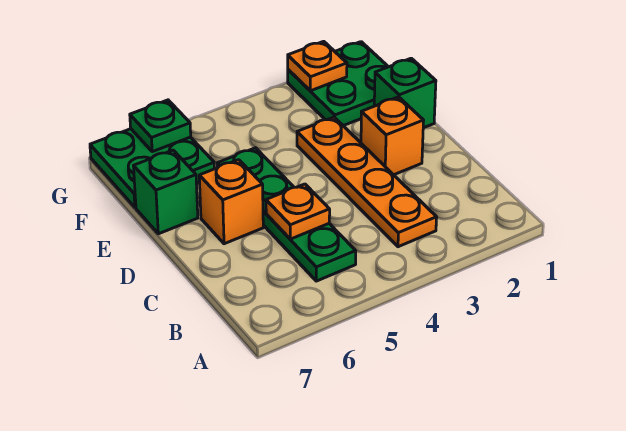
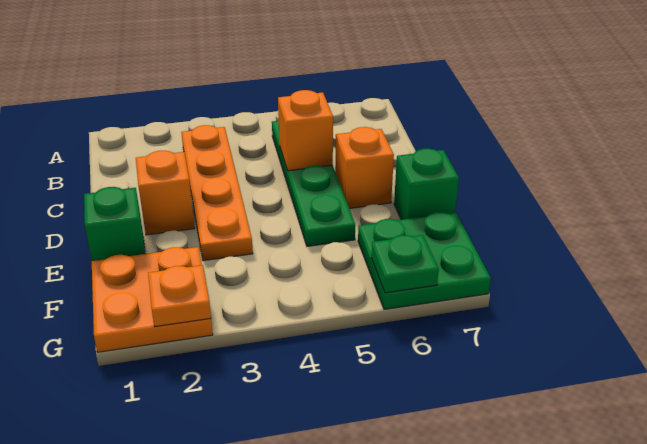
orange plate C5 level 2 -> orange brick C5 level 2
green plate F1:G2 level 1 -> orange plate F1:G2 level 1

